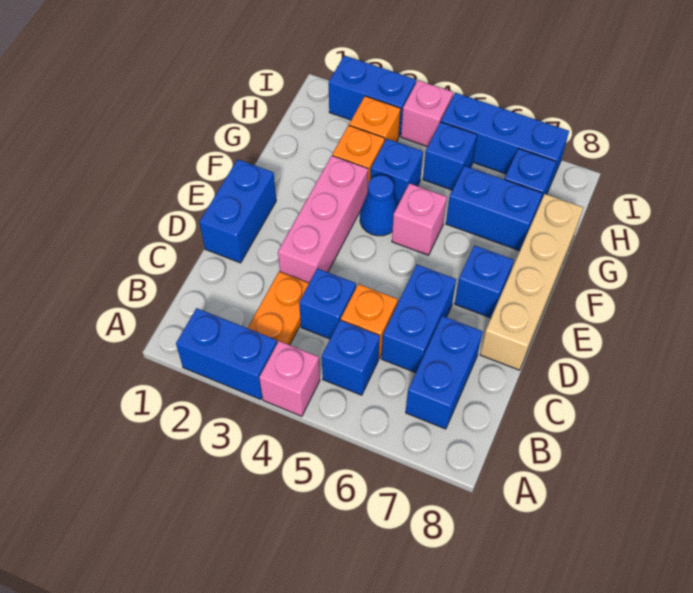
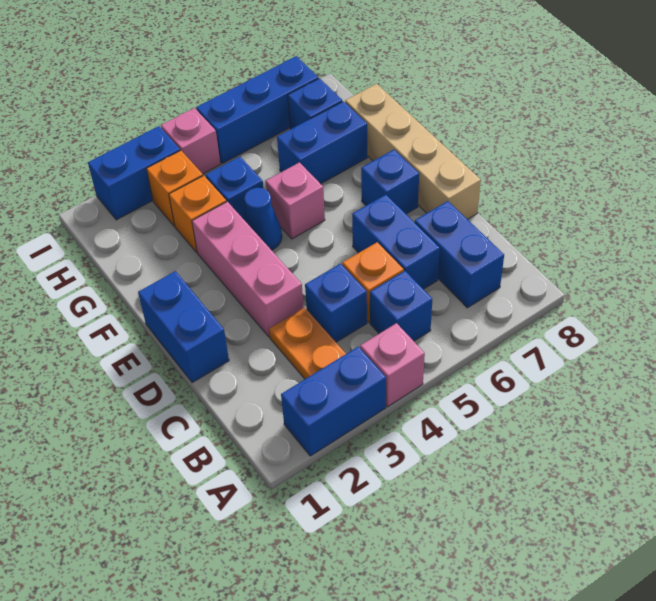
blue brick H5 level 1 -> none

